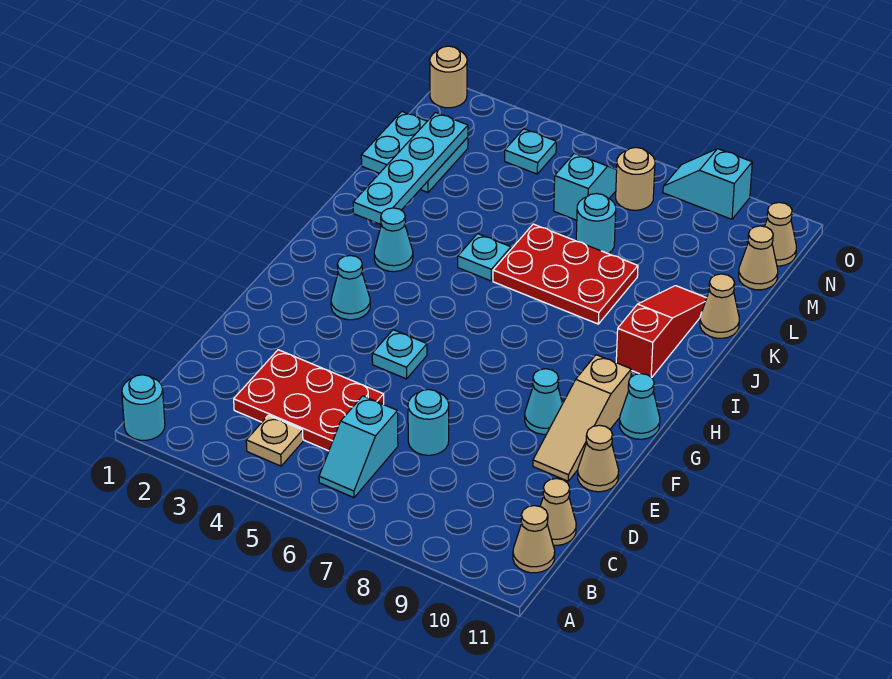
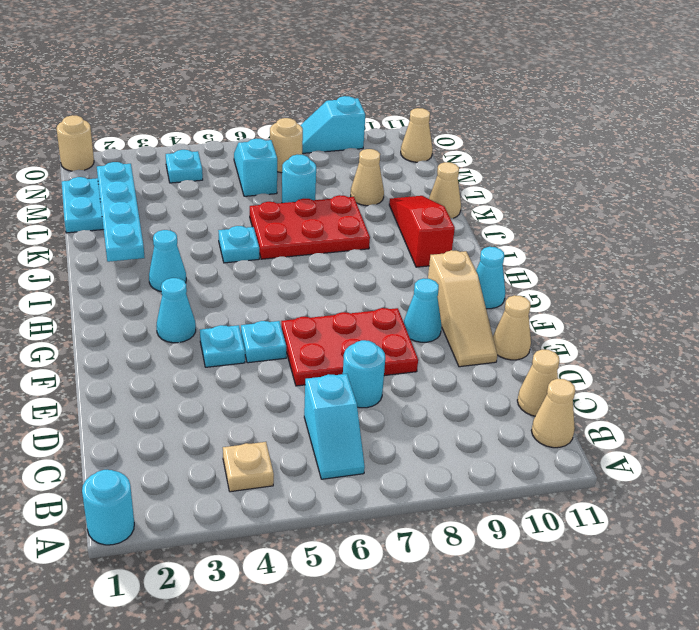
red plate C3:D5 level 1 -> red plate E6:F8 level 1
none -> cyan plate F4 level 1
tan cone M11 level 1 -> tan cone L9 level 1

